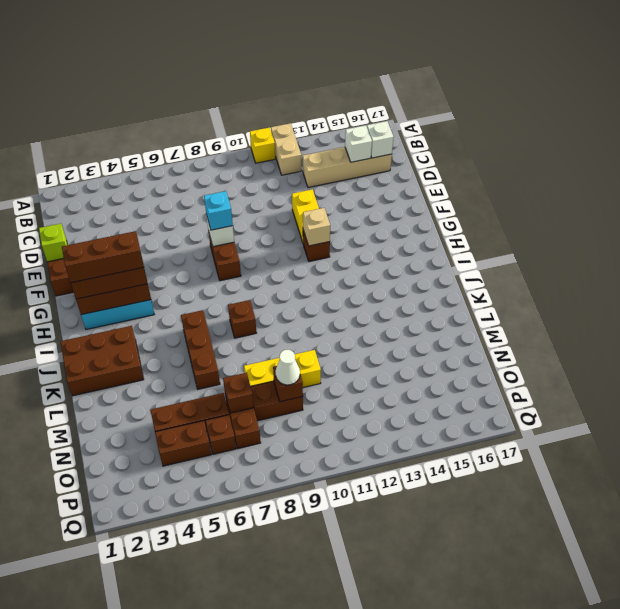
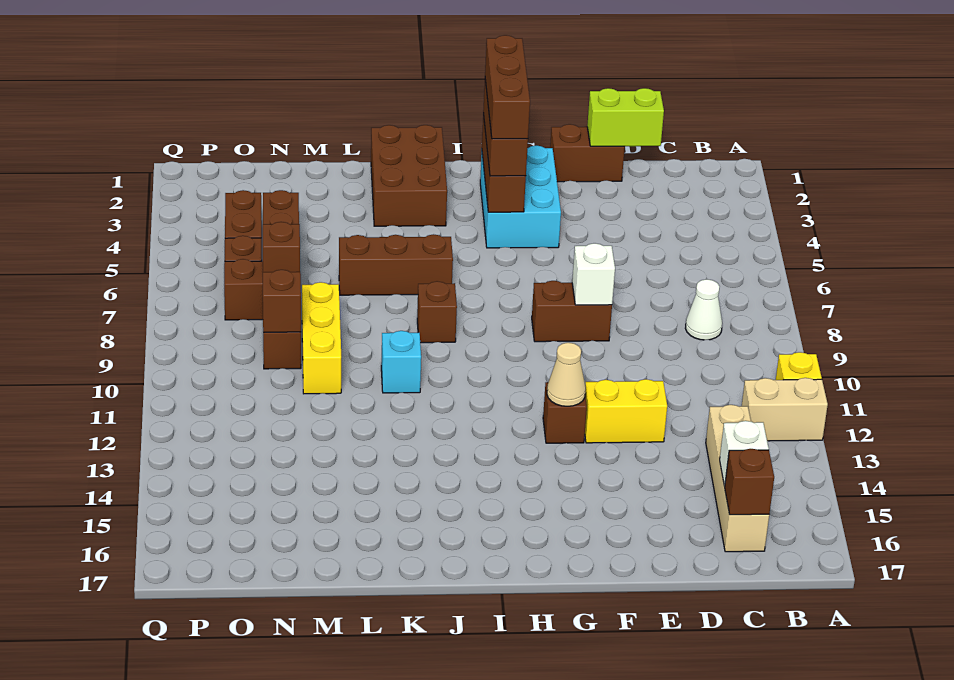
white brick C16 level 2 -> brown brick C16 level 2
lime brick E1 level 2 -> lime brick D1:E1 level 2
cyan brick F8 level 3 -> cyan brick K10 level 1
tan brick G12 level 2 -> tan cone G12 level 2
white cone N9 level 3 -> white cone C8 level 1

